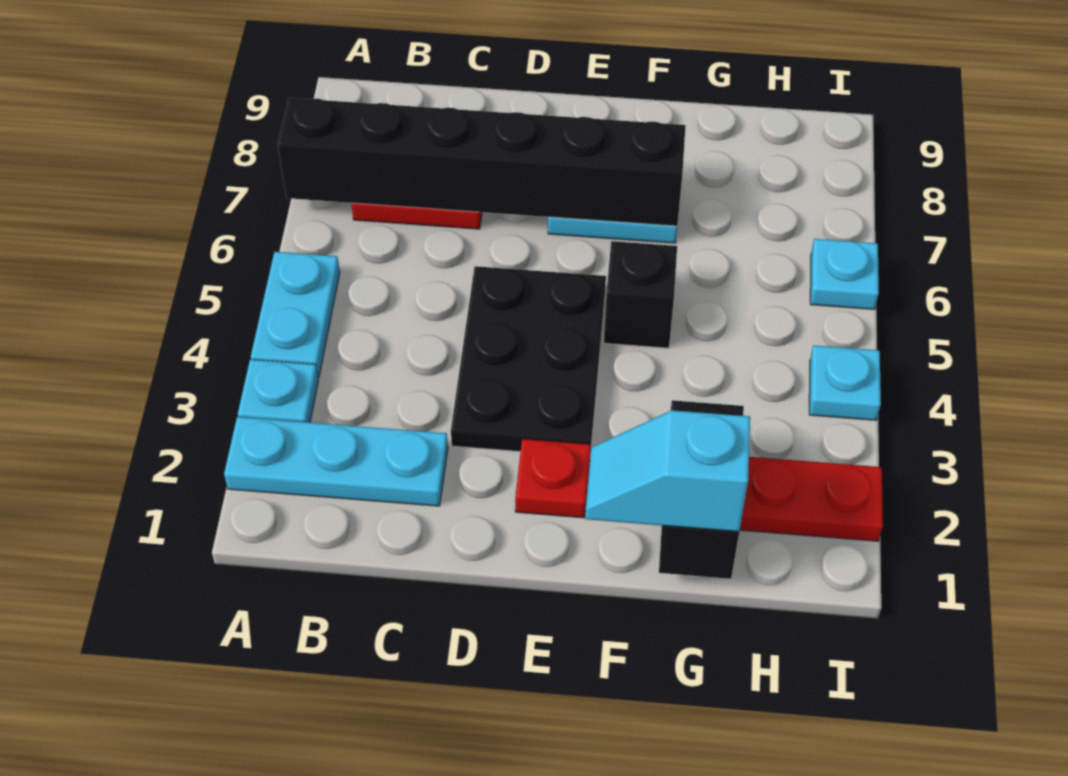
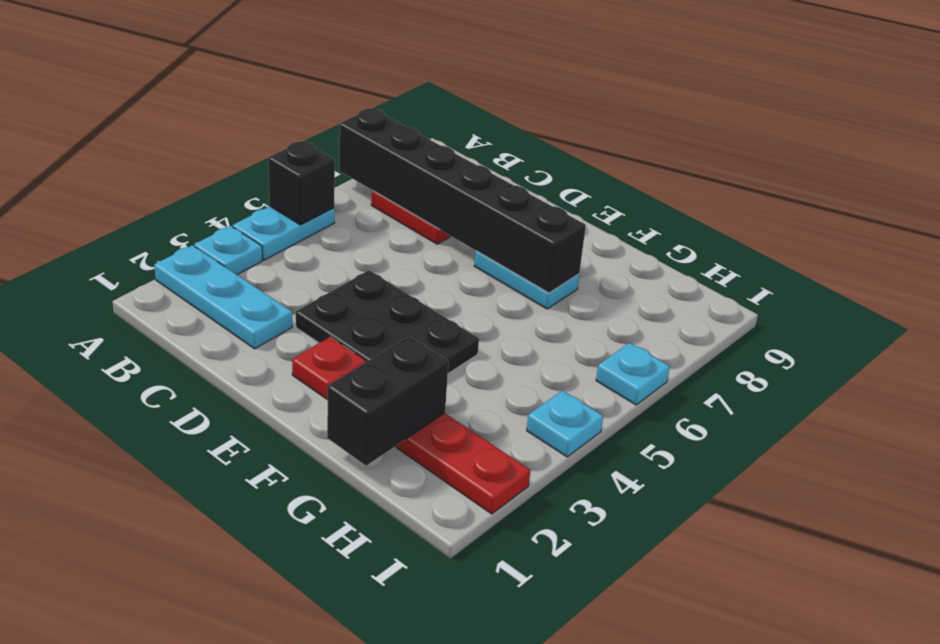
black plate D3:E5 level 1 -> black plate D3:F4 level 1
cyan slope F1:G1 level 3 top G -> none
black brick F5 level 1 -> black brick A5 level 2

